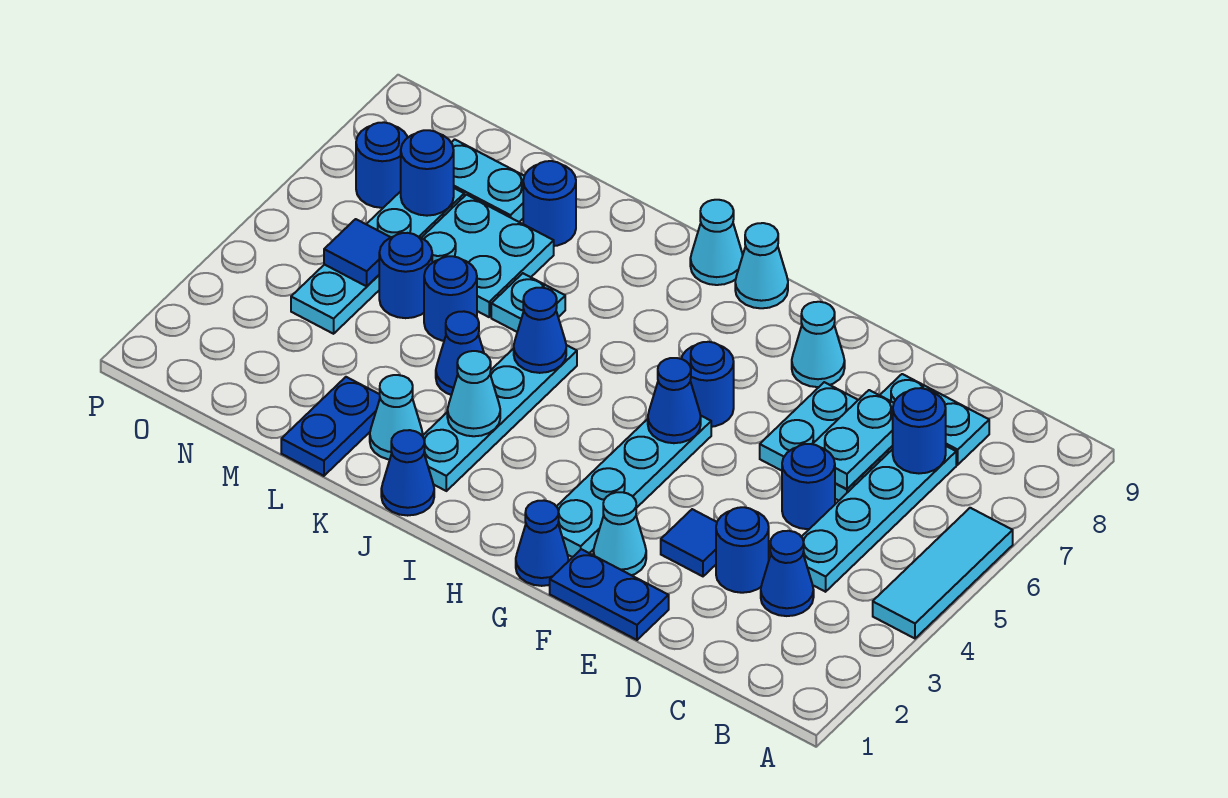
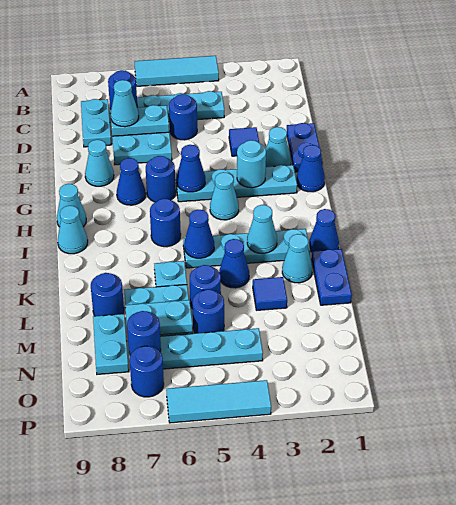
blue cone C3 level 1 -> blue cone G7 level 1
blue round brick D3 level 1 -> blue round brick I6 level 1
none -> cyan cone D7 level 3
none -> cyan round brick G3 level 2
none -> cyan cone H4 level 1
blue plate L1:L2 level 1 -> blue plate K1:L1 level 1
none -> cyan plate M6:M7 level 2
blue tile N5 level 2 -> blue tile L3 level 1
none -> cyan tile P4:P6 level 1

